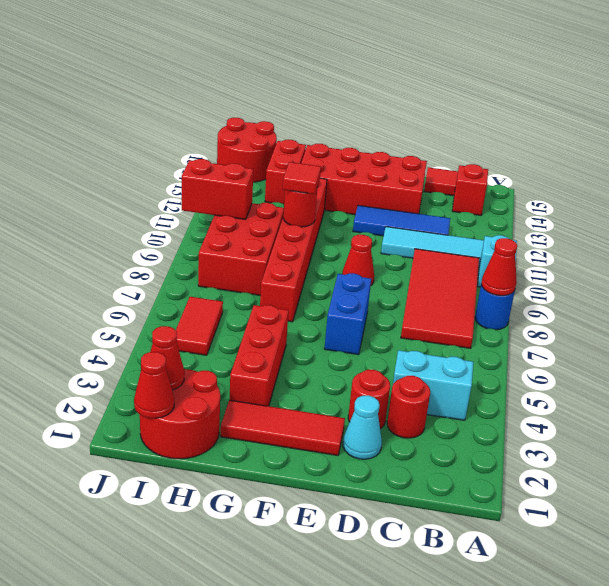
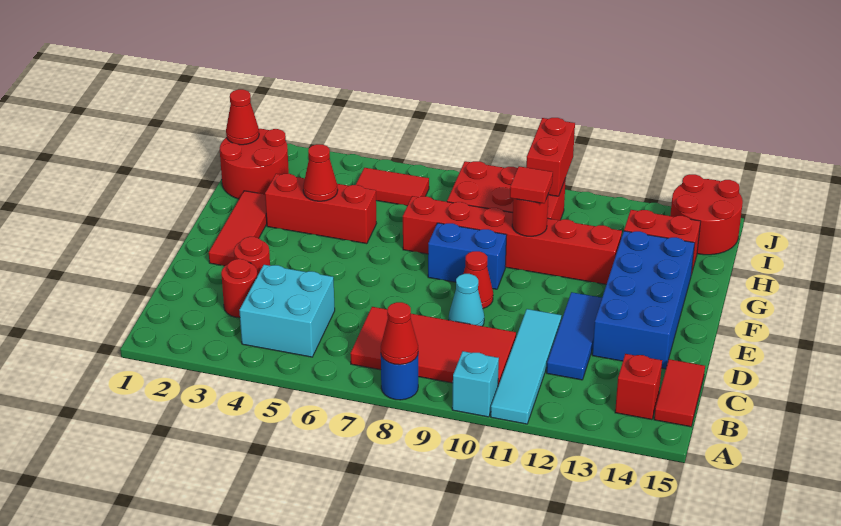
cyan brick B4:C4 level 1 -> cyan brick B4:C5 level 1
cyan cone D2 level 1 -> cyan cone D9 level 1
red brick D13:G14 level 1 -> blue brick D13:G14 level 1
blue brick E6:E7 level 1 -> blue brick F8:F9 level 1
red cone I2 level 2 -> red cone G4 level 2

